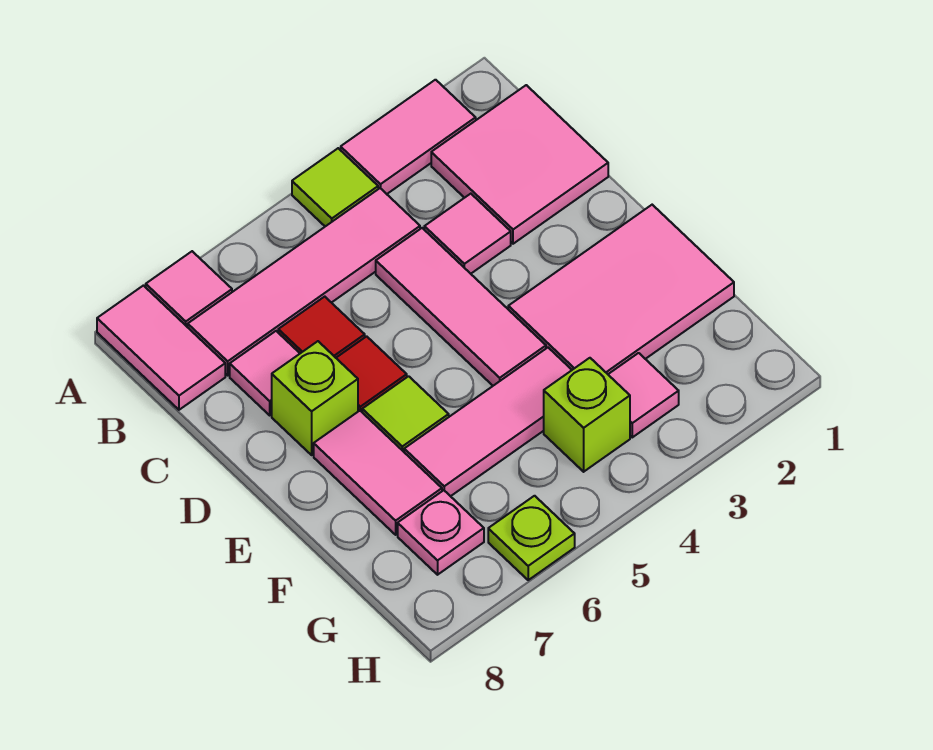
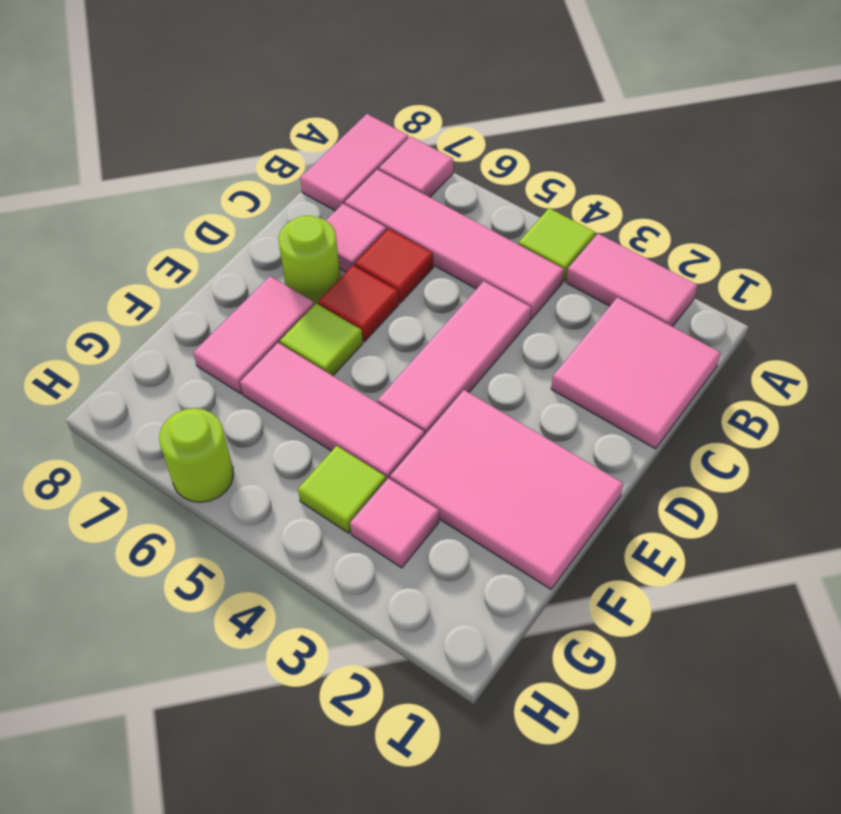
pink tile C3 level 1 -> none
lime brick D7 level 1 -> lime round brick D7 level 1
lime brick G4 level 1 -> lime tile G4 level 1
pink plate G7 level 1 -> none
lime plate H6 level 1 -> lime round brick H6 level 1

